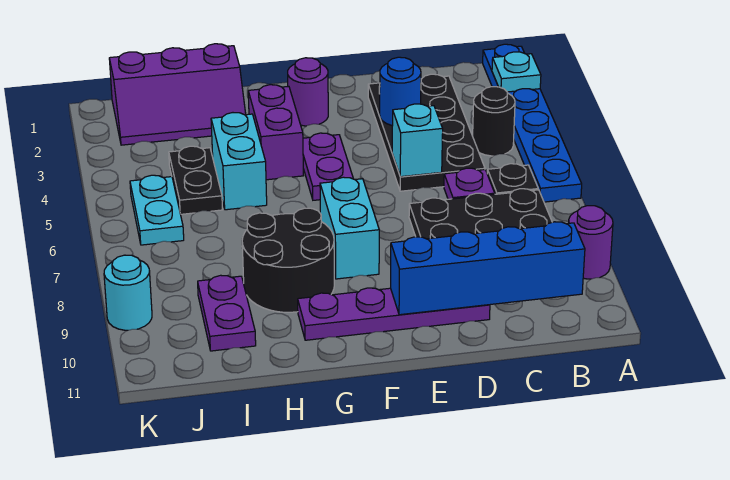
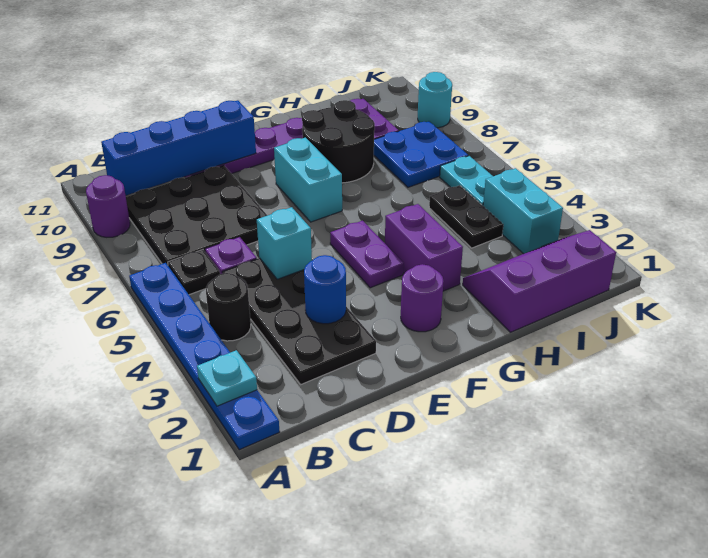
cyan brick H4:H5 level 1 -> cyan brick J3:J4 level 1
none -> blue plate I7:J8 level 1

